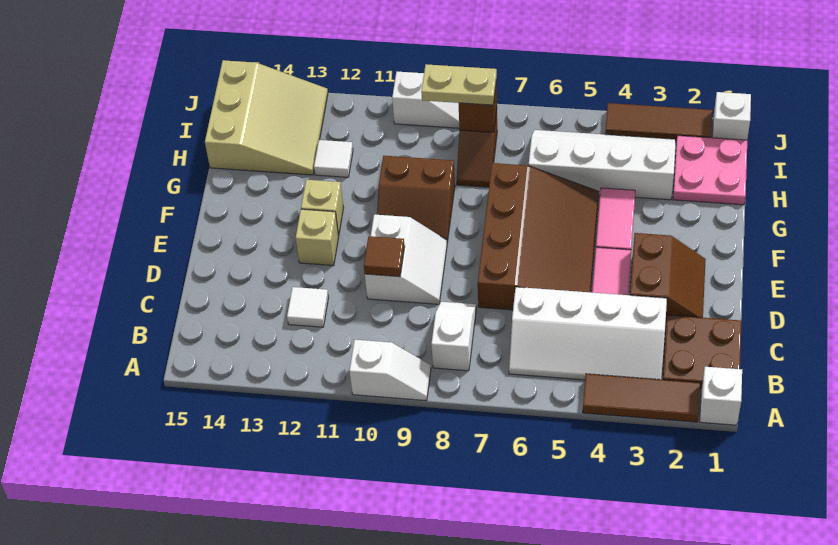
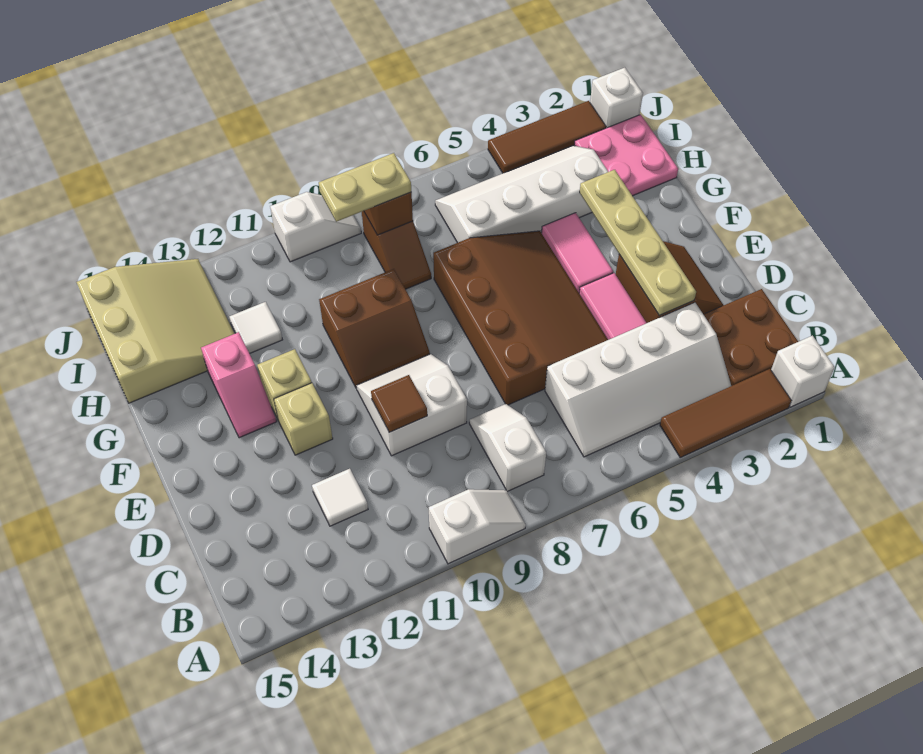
none -> tan plate D3:G3 level 2
white slope D9:E10 level 1 top 10 -> white slope D9:E10 level 1 top D
none -> pink slope F13:G13 level 1 top G

